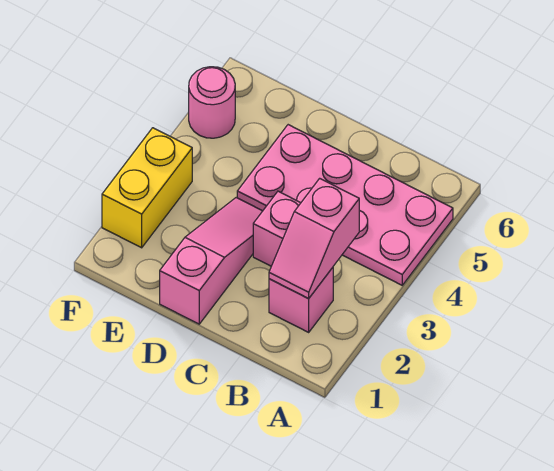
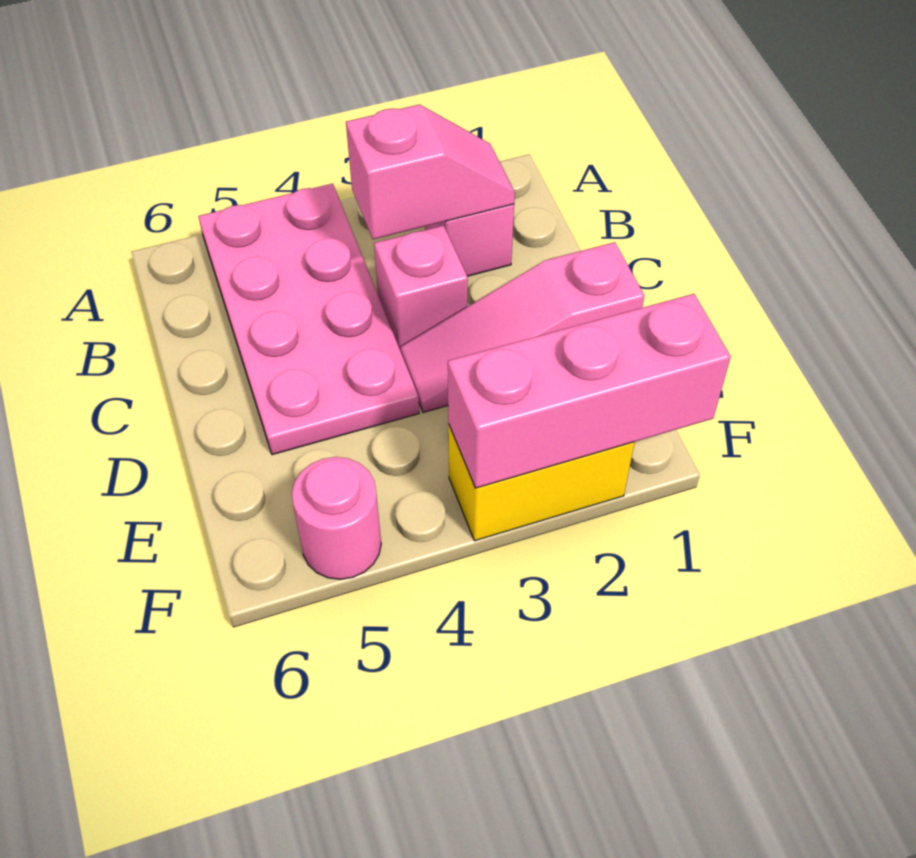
none -> pink brick F1:F3 level 2

